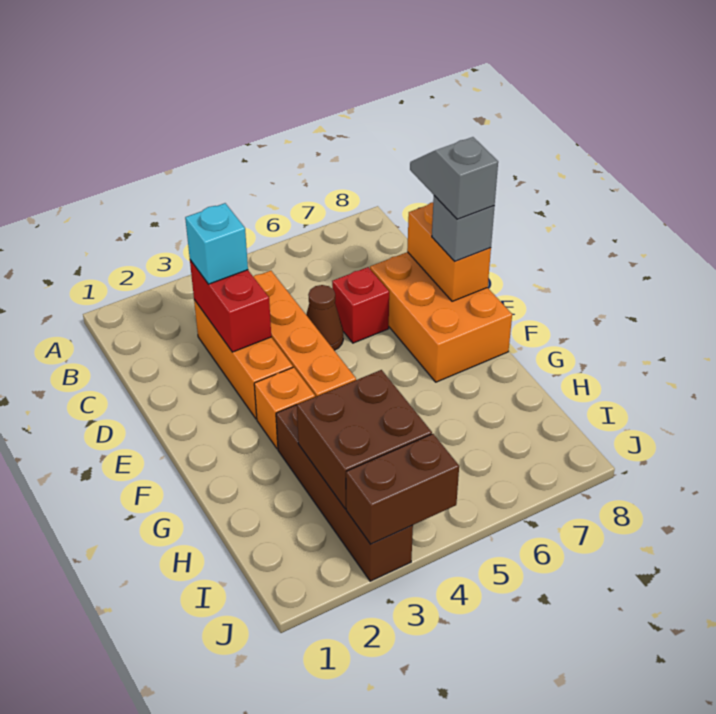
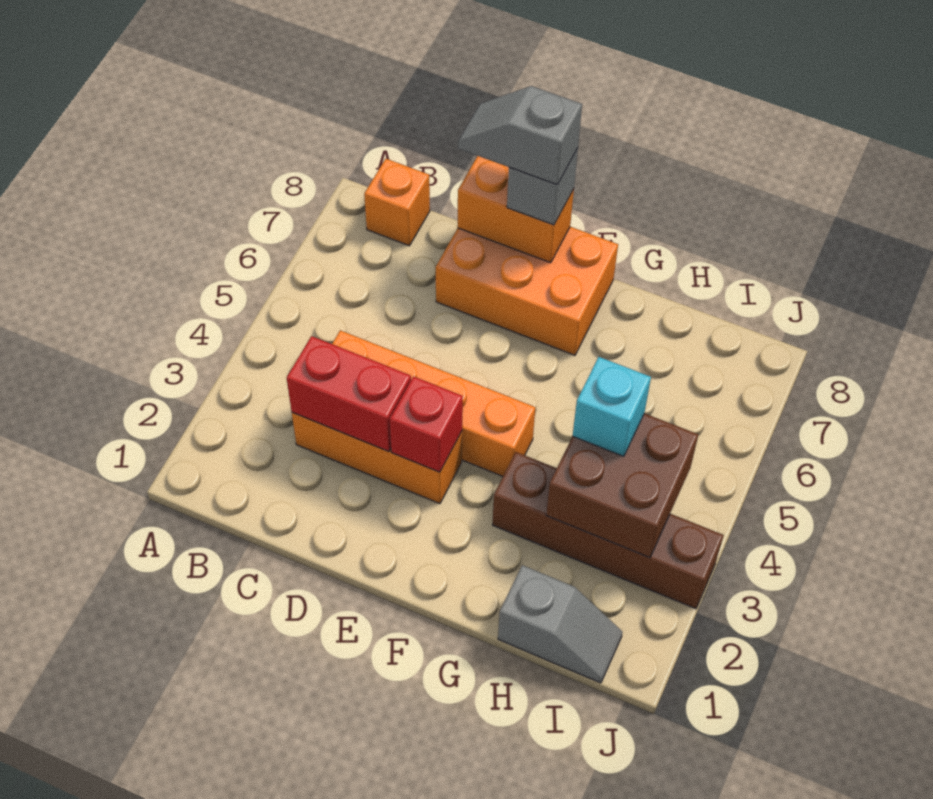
cyan brick C3 level 3 -> cyan brick H4 level 3
brown cone D5 level 1 -> none
red brick D6 level 1 -> red brick E3 level 2
orange brick F3 level 1 -> orange brick B8 level 1
none -> grey slope H1:I1 level 1 top H
brown brick J3:J4 level 2 -> none

